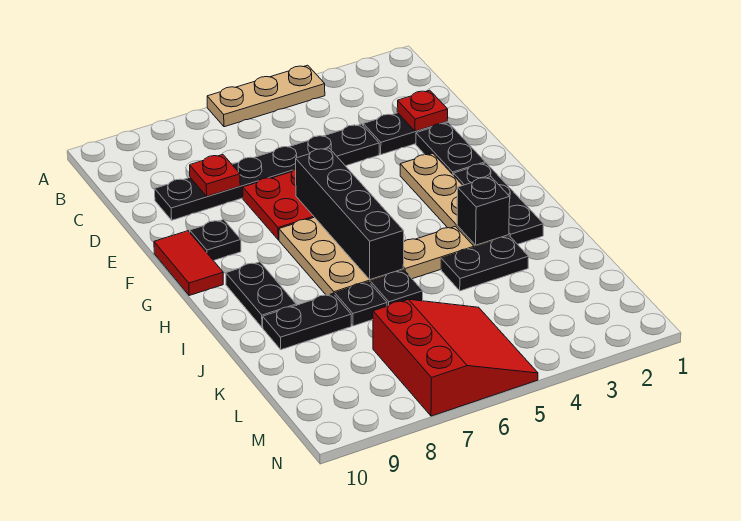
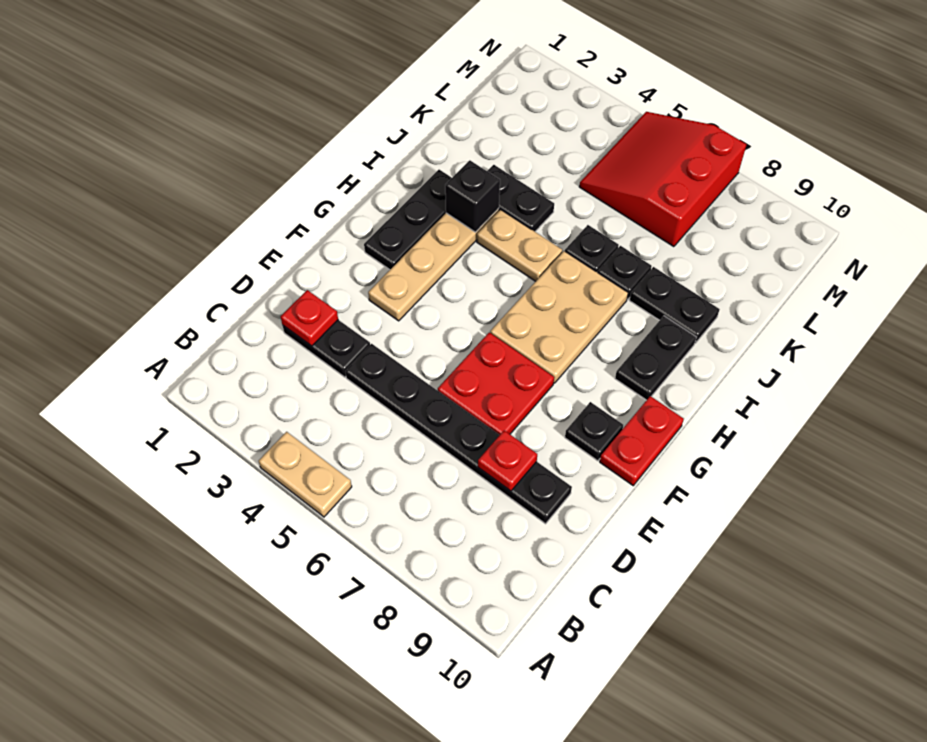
tan plate A4:A6 level 1 -> tan plate A4:A5 level 1
black plate E2:F2 level 1 -> none
black brick F6:I6 level 2 -> none
red tile F10:G10 level 1 -> red plate F10:G10 level 1

